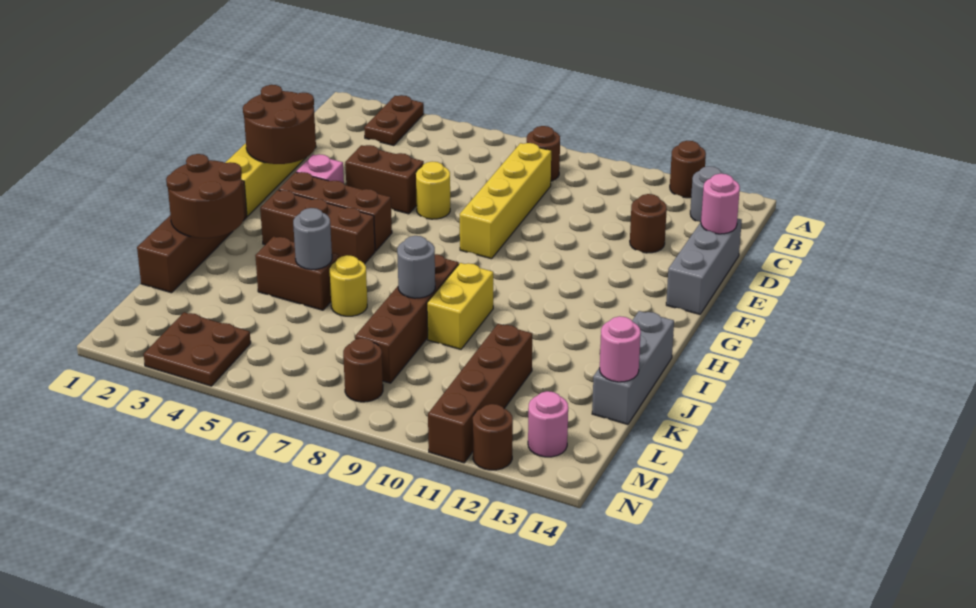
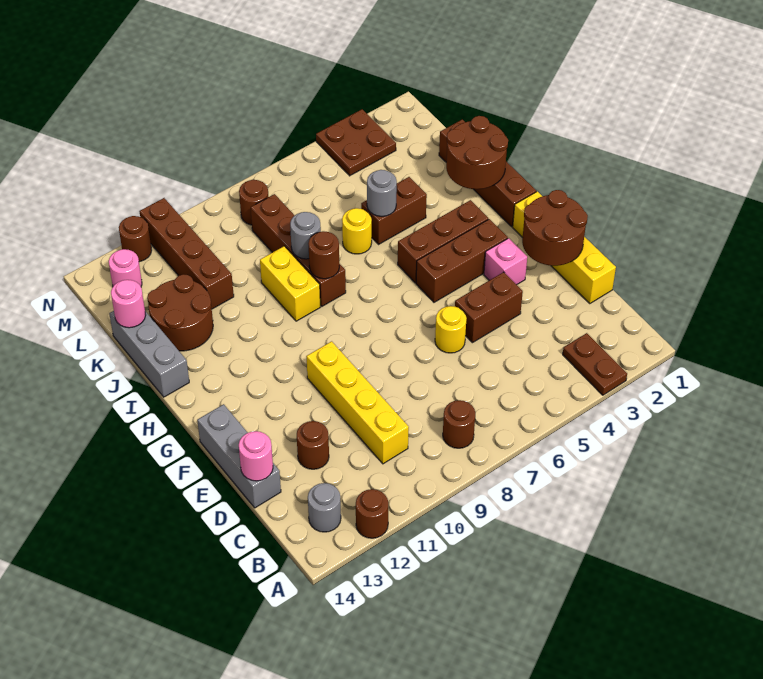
yellow brick C8:F8 level 1 -> yellow brick C10:F10 level 1
none -> brown round brick I8 level 2
none -> brown round brick J12:K13 level 1

